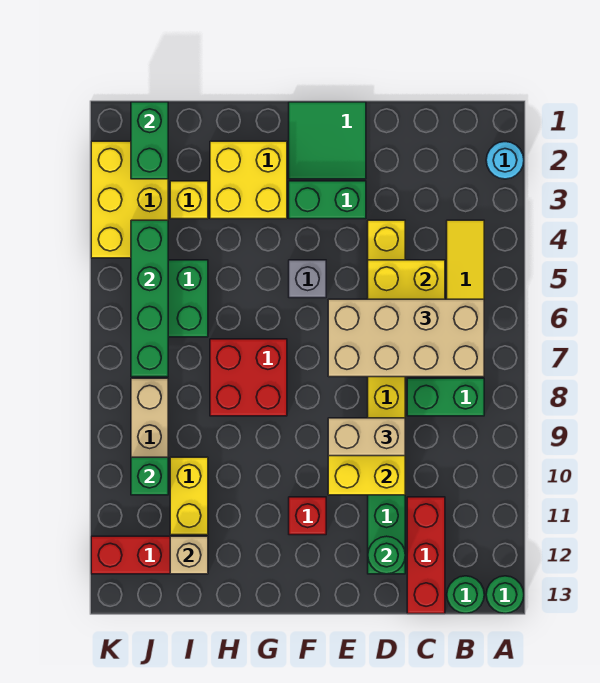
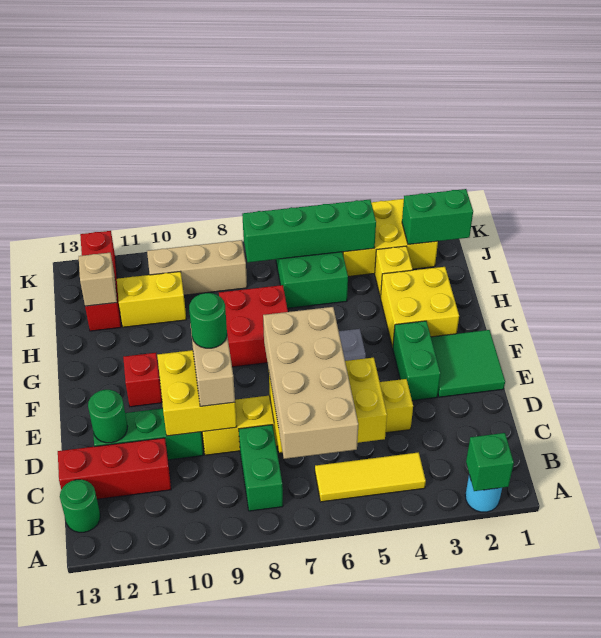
green round brick A13 level 1 -> green round brick E9 level 4
green brick J10 level 2 -> green brick A2 level 2

